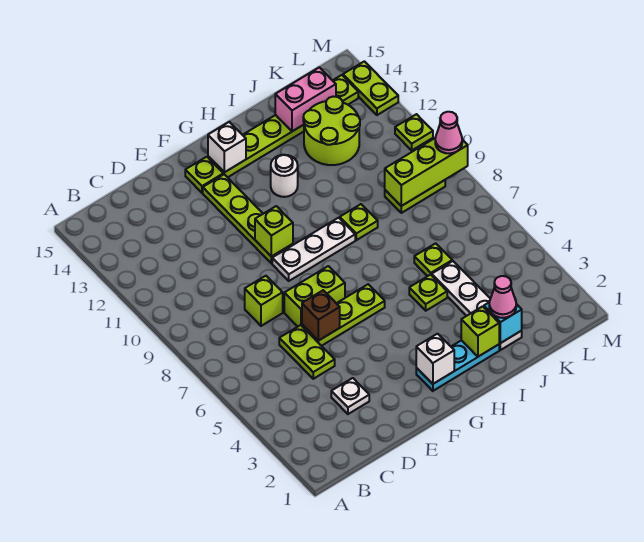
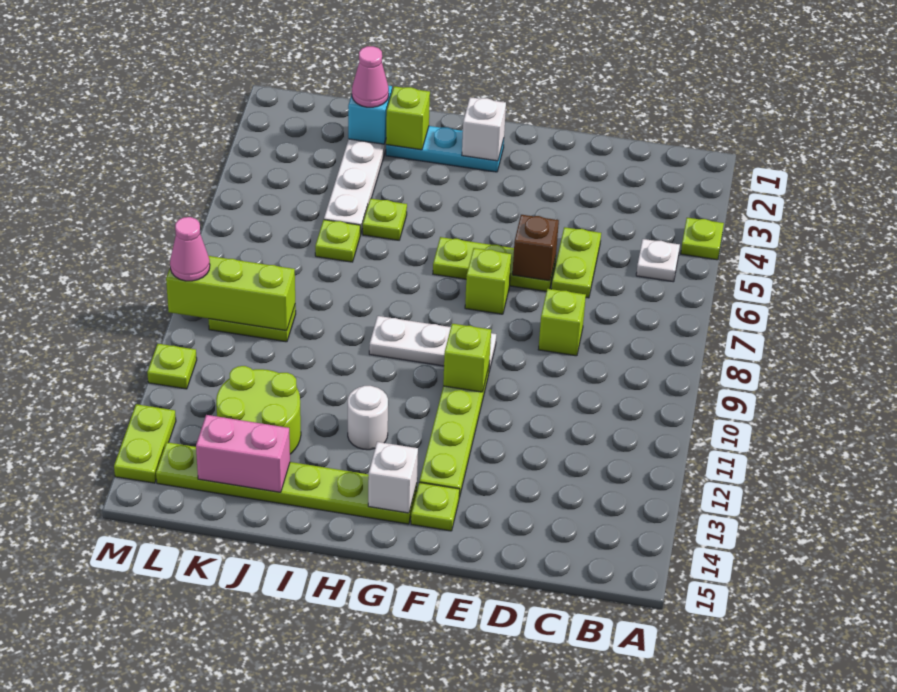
white plate D3 level 1 -> white plate B5 level 1
lime brick E7:F7 level 1 -> lime brick F7 level 1
lime plate I9 level 1 -> lime plate A4 level 1

